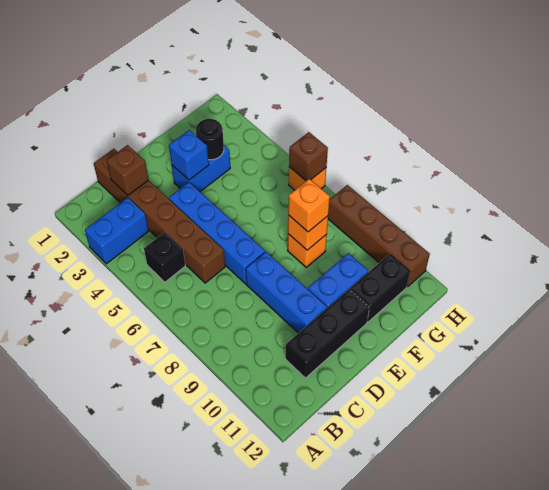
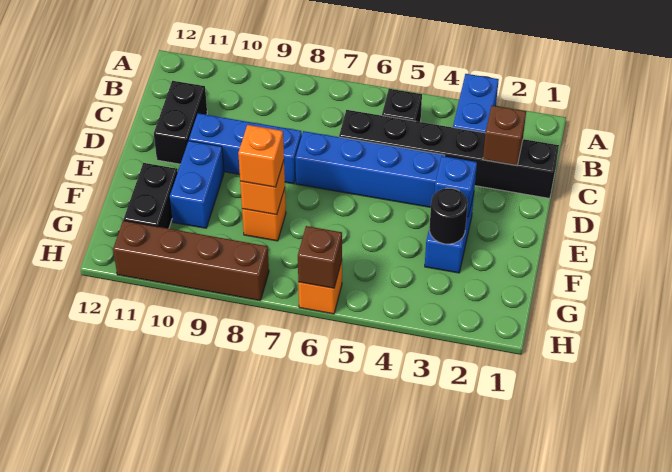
brown brick C1:C6 level 1 -> black brick C1:C6 level 1
black brick C11:E11 level 1 -> black brick C11:D11 level 1

